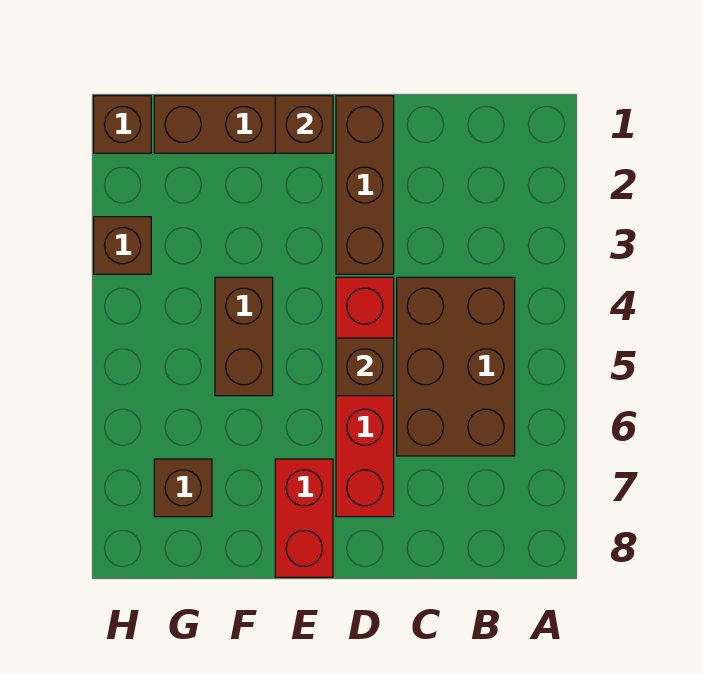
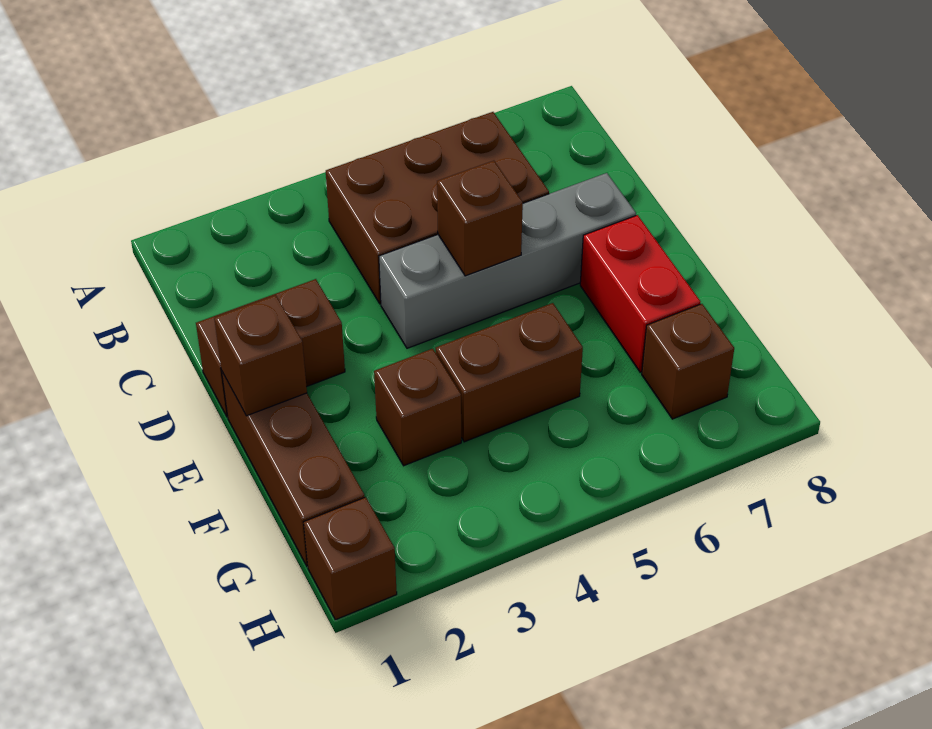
brown brick D1:D3 level 1 -> brown brick D1:D2 level 1
red brick D4:D7 level 1 -> grey brick D4:D7 level 1
red brick E7:E8 level 1 -> red brick E7:F7 level 1
brown brick H3 level 1 -> brown brick F3 level 1

